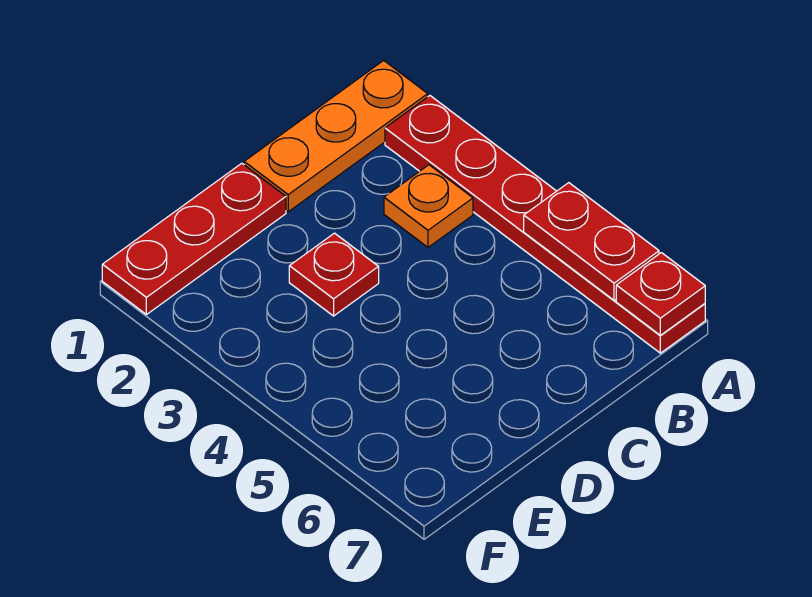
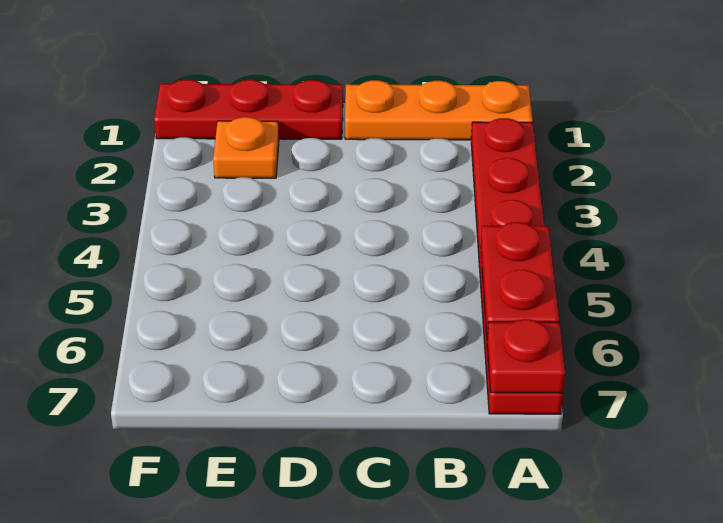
orange plate B3 level 1 -> orange plate E2 level 1
red plate D3 level 1 -> none

